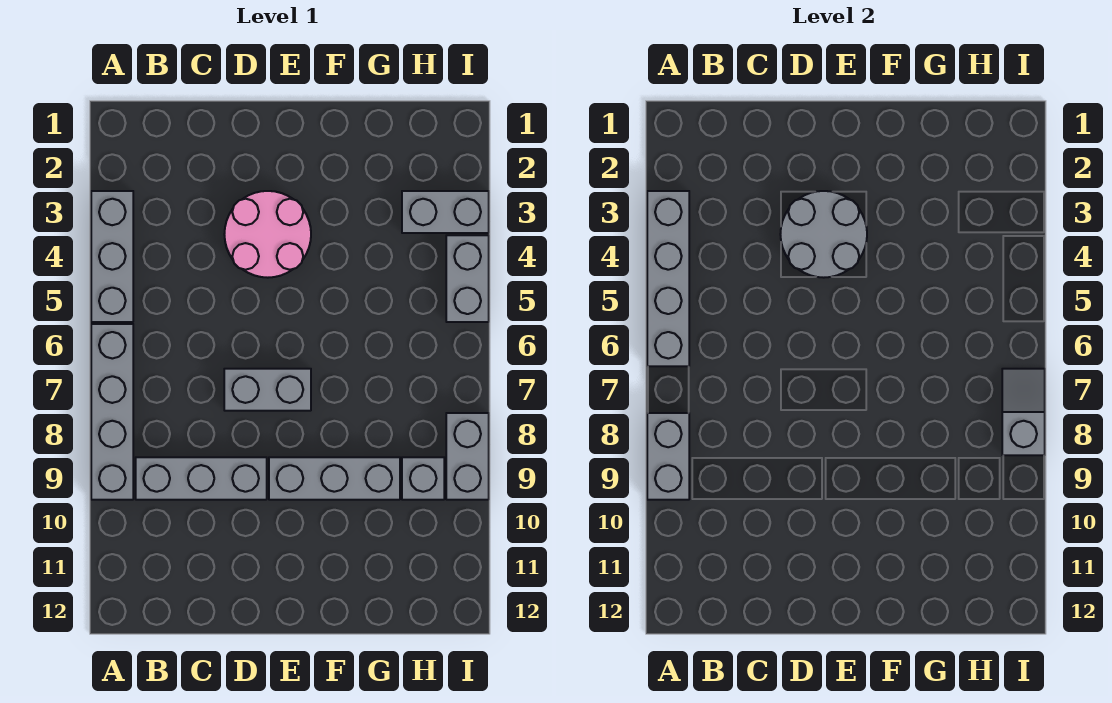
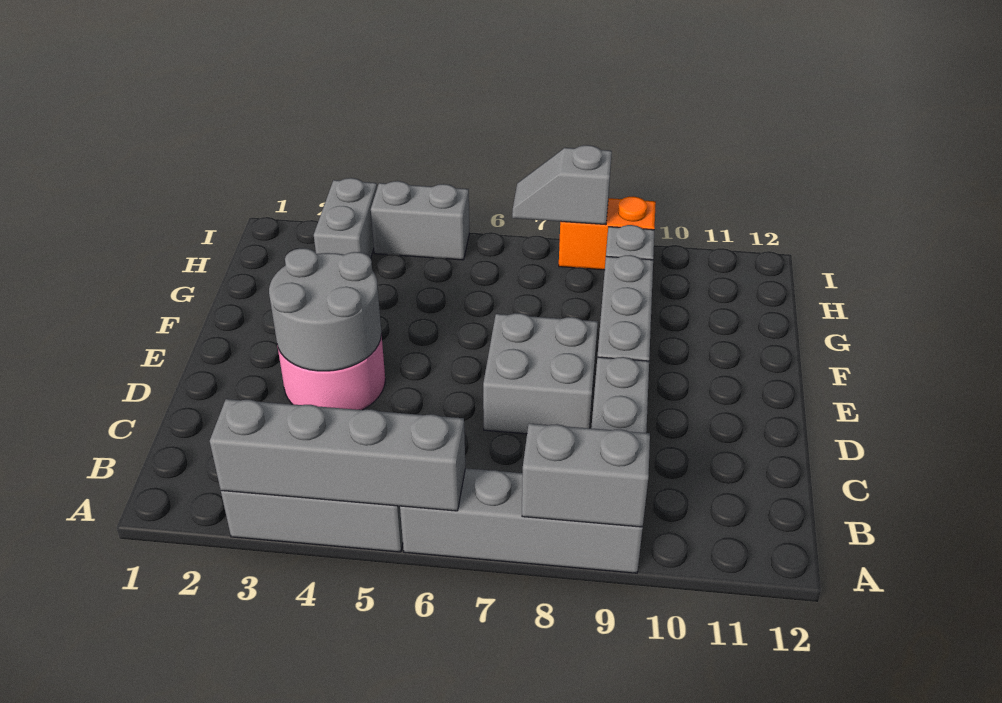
grey brick D7:E7 level 1 -> grey brick D7:E8 level 1
grey brick I8:I9 level 1 -> orange brick I8:I9 level 1

